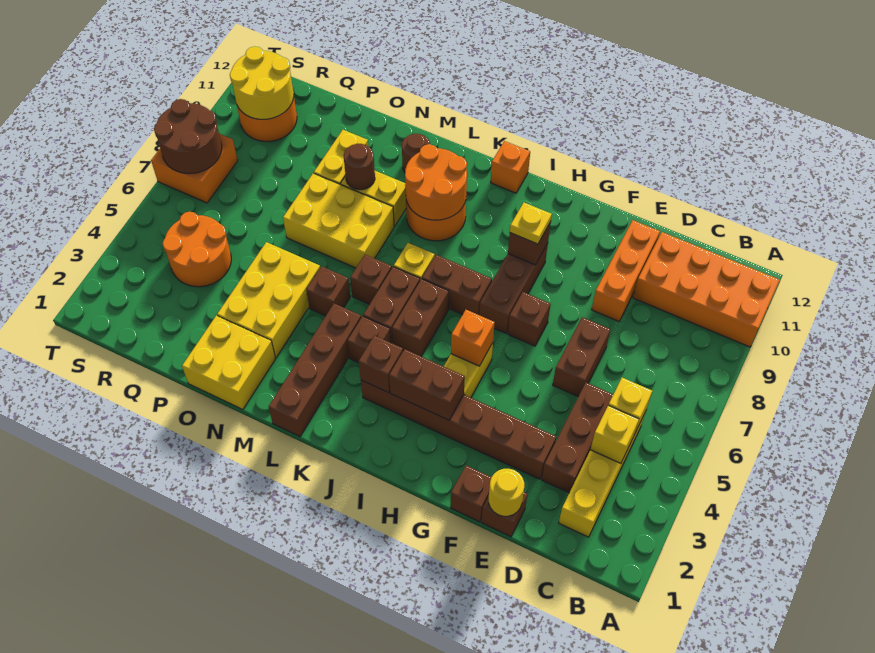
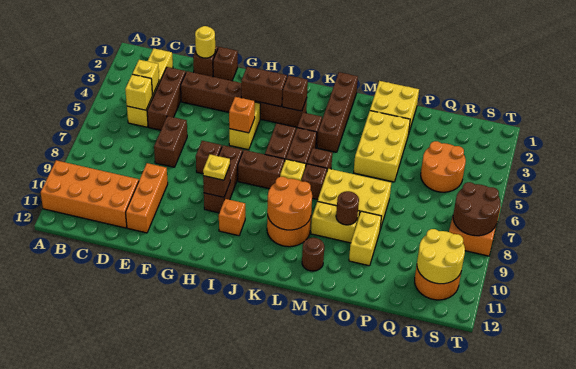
orange brick J12 level 1 -> orange brick I10 level 1
brown brick M5 level 1 -> brown brick L7 level 1

